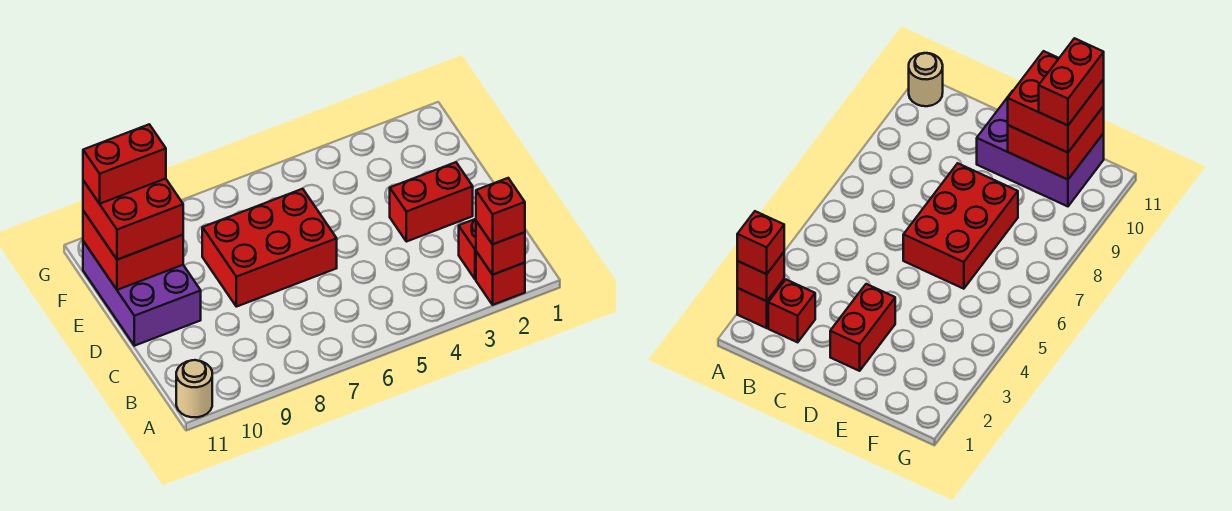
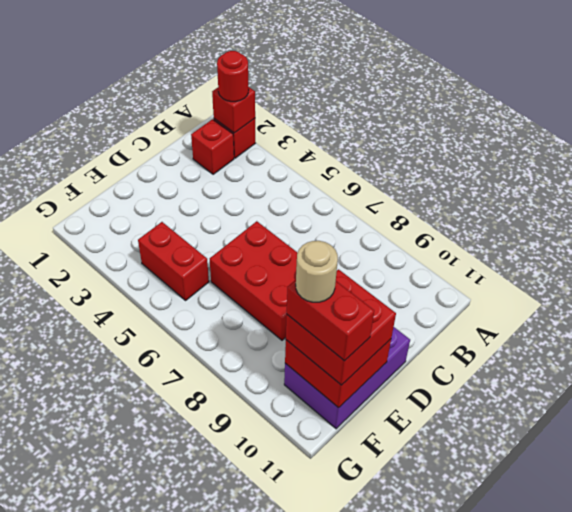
red brick A2 level 3 -> red round brick A2 level 3
tan round brick A11 level 1 -> tan round brick F10 level 5
red brick D2:D3 level 1 -> red brick F4:F5 level 1

